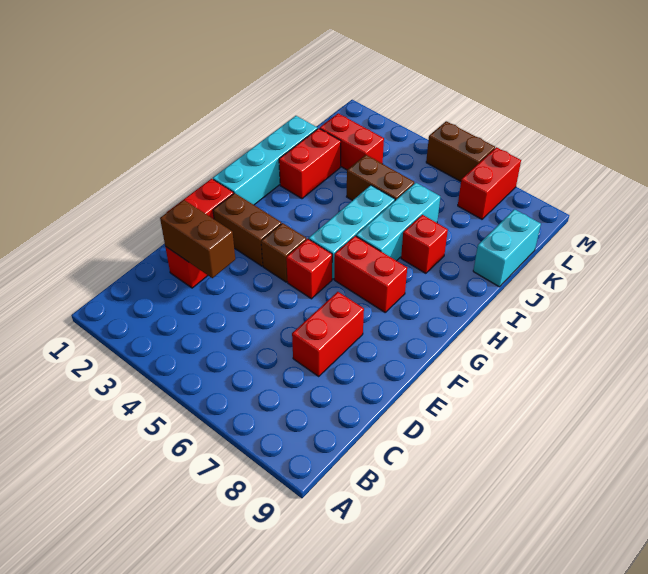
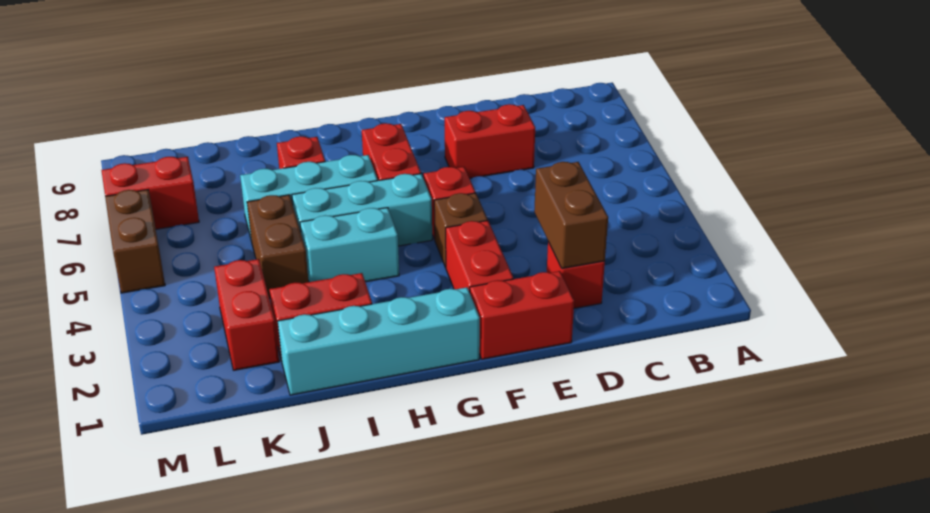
brown brick F2:F3 level 1 -> red brick F2:F3 level 1
cyan brick J9:K9 level 1 -> cyan brick H4:I4 level 1

